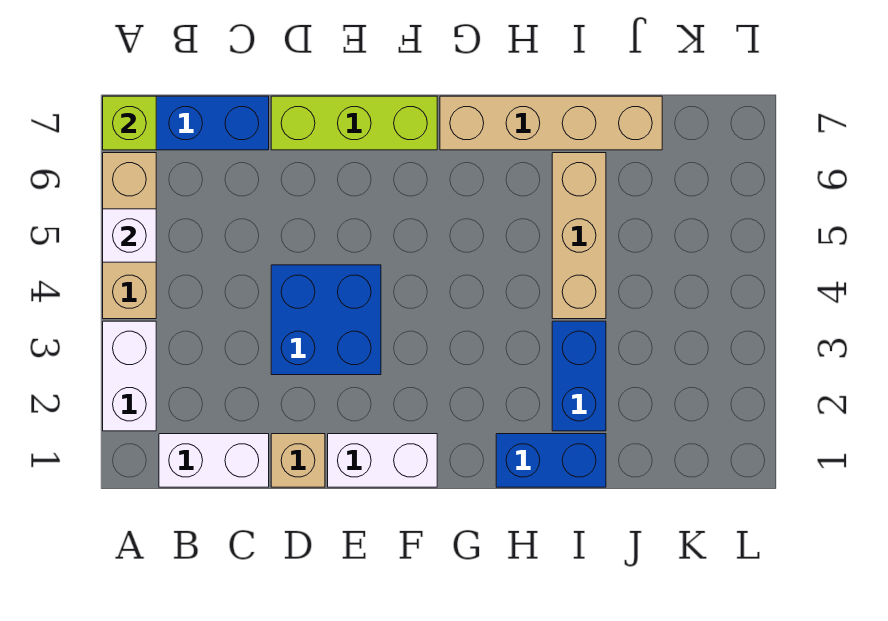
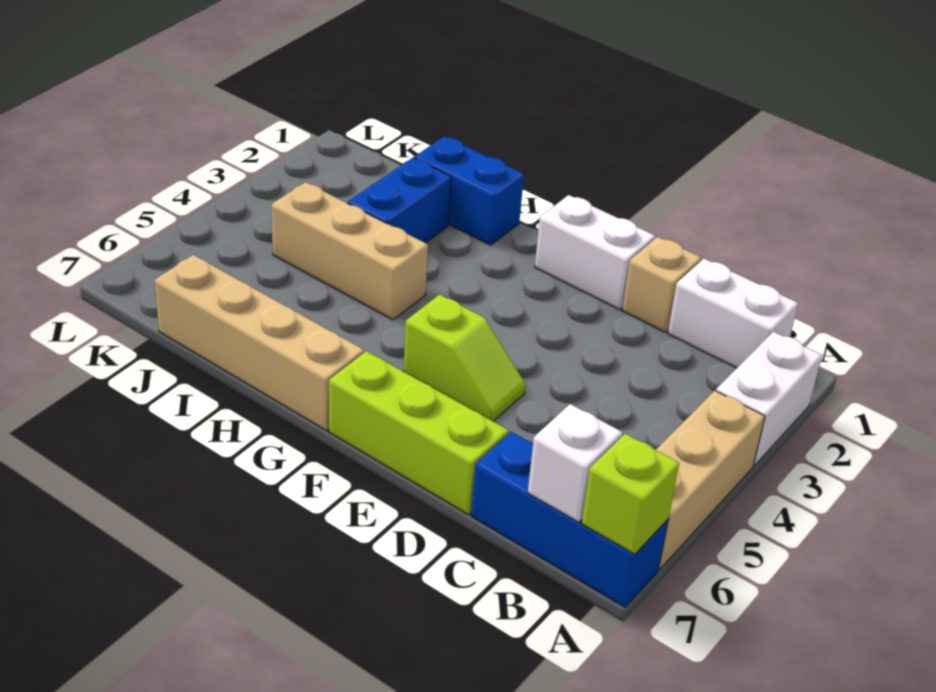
white brick A5 level 2 -> white brick B7 level 2
blue brick D3:E4 level 1 -> none
none -> lime slope E5:F5 level 1 top F
tan brick I4:I6 level 1 -> tan brick H4:J4 level 1

